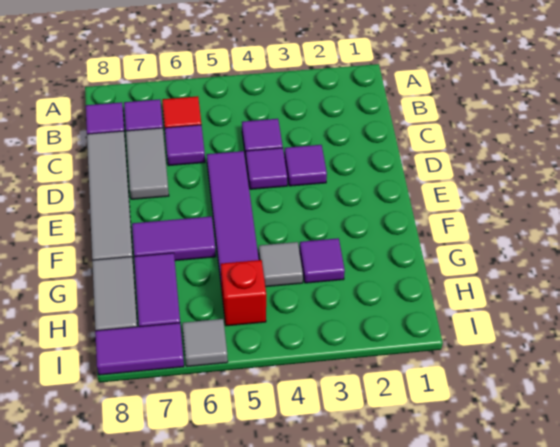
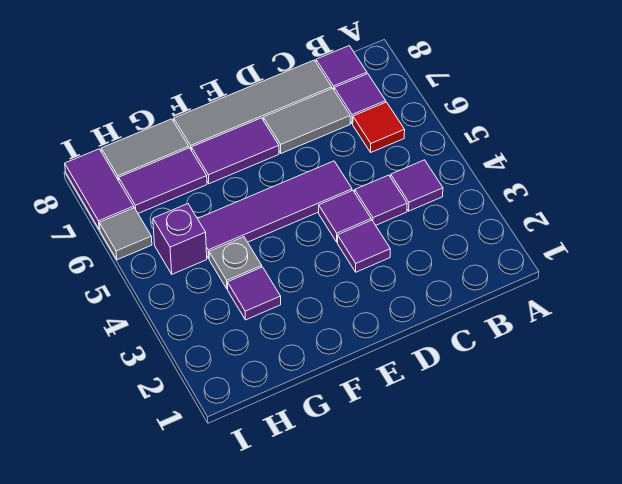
purple tile C6 level 1 -> purple tile B4 level 1
purple tile F6:F7 level 1 -> purple tile E7:F7 level 1
grey tile G4 level 1 -> grey plate G4 level 1
red brick H5 level 1 -> purple brick H5 level 1

